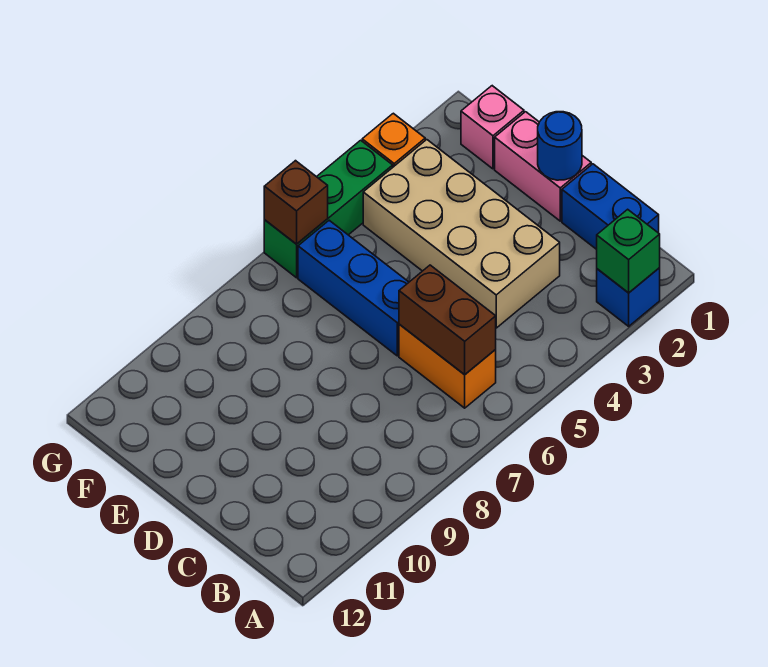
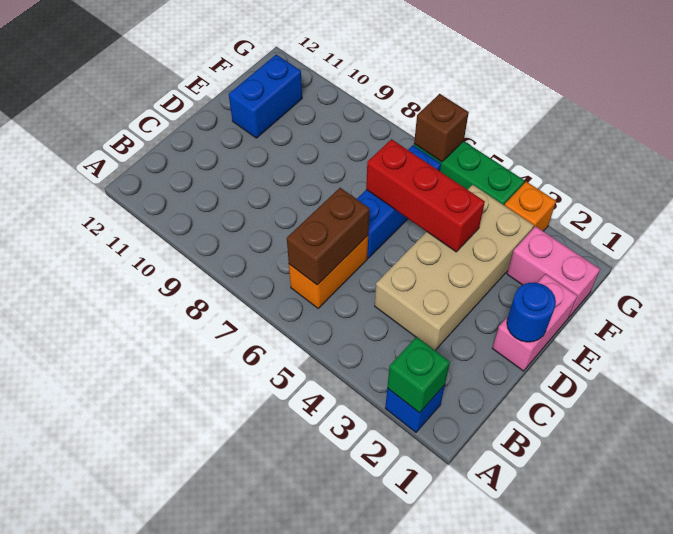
blue brick B1:C1 level 1 -> blue brick E11:F11 level 1
none -> red brick E4:E6 level 2
pink brick F1 level 1 -> pink brick F1:F2 level 1

